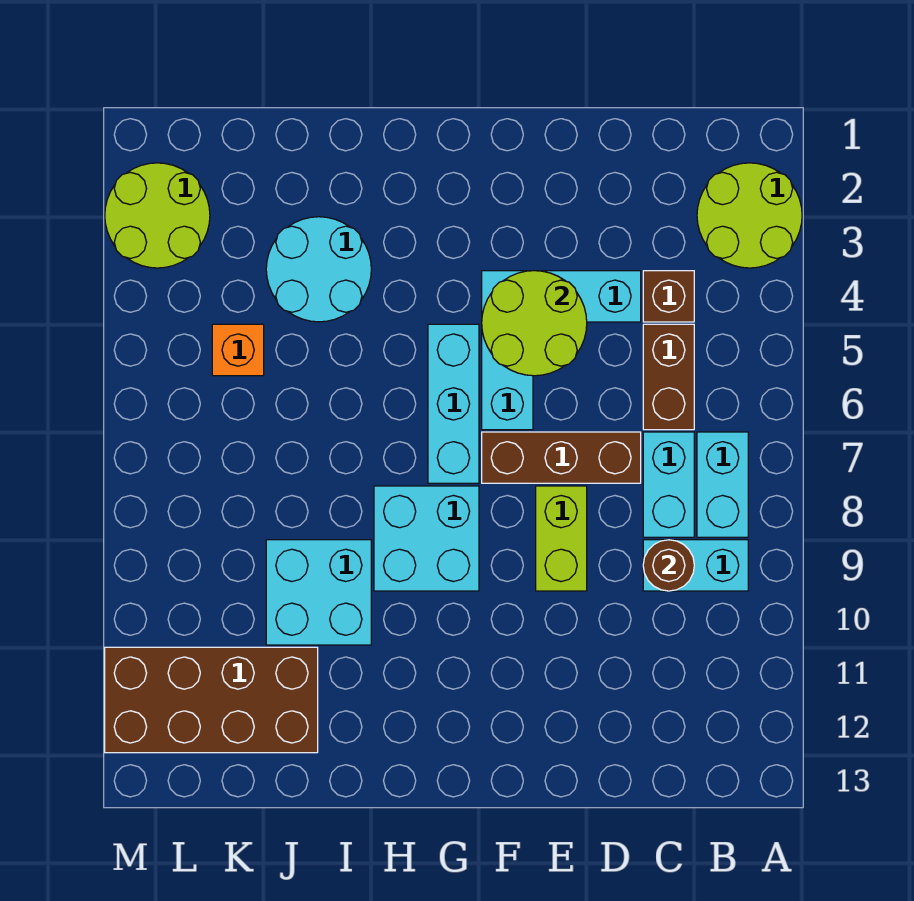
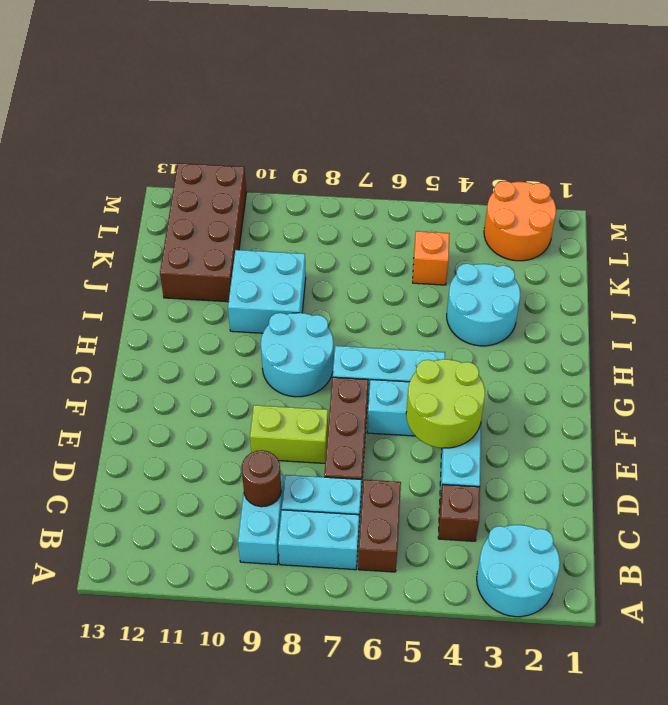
lime round brick A2:B3 level 1 -> cyan round brick A2:B3 level 1
brown brick C5:C6 level 1 -> brown brick B6:C6 level 1
cyan brick G8:H9 level 1 -> cyan round brick G8:H9 level 1
lime round brick L2:M3 level 1 -> orange round brick L2:M3 level 1

